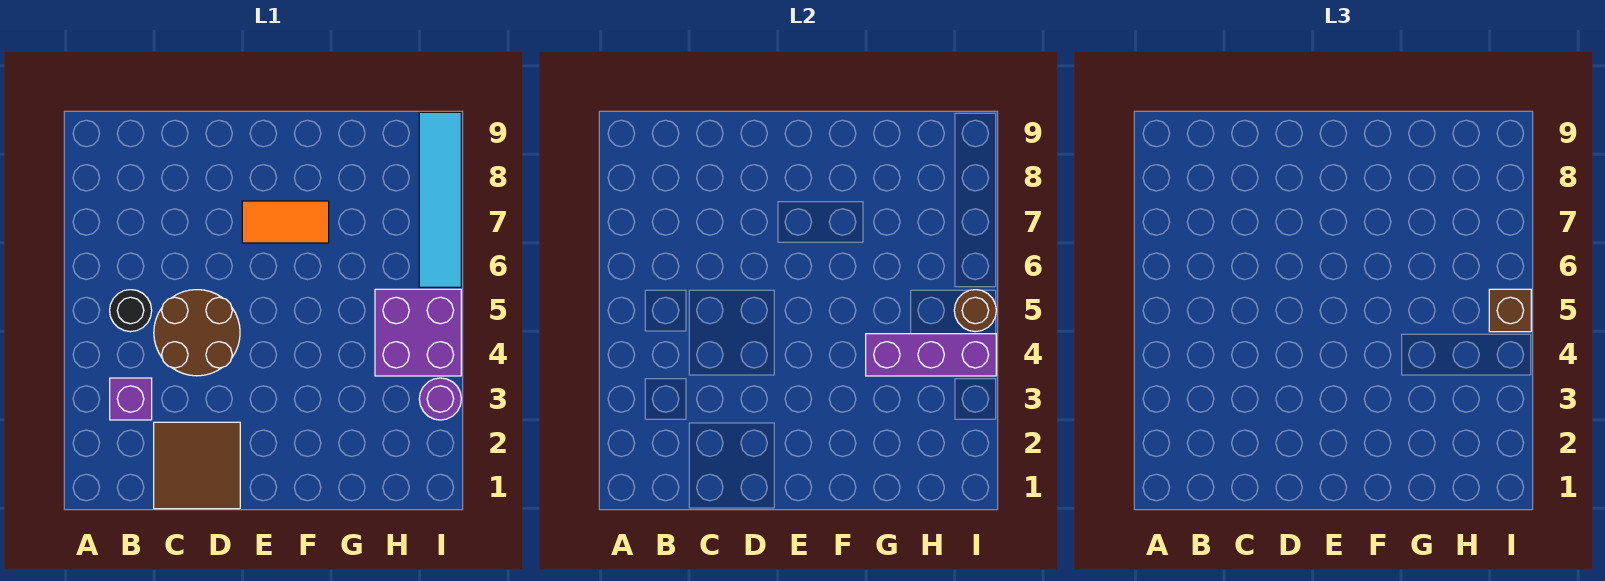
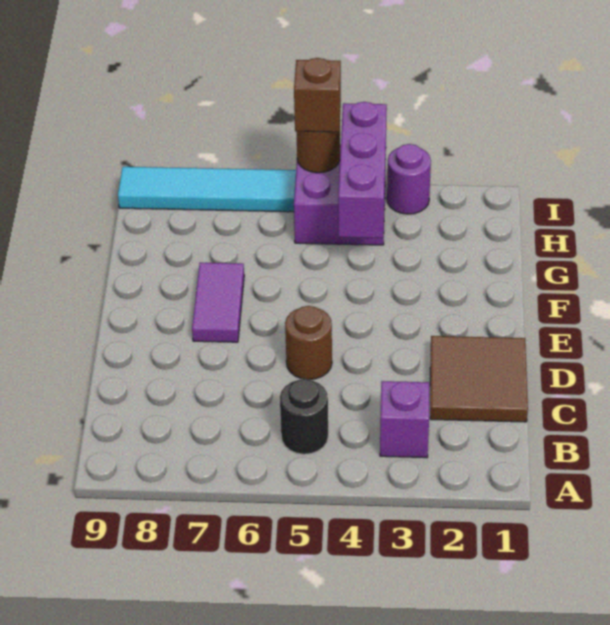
brown round brick C4:D5 level 1 -> brown round brick D5 level 1
orange tile E7:F7 level 1 -> purple tile E7:F7 level 1

